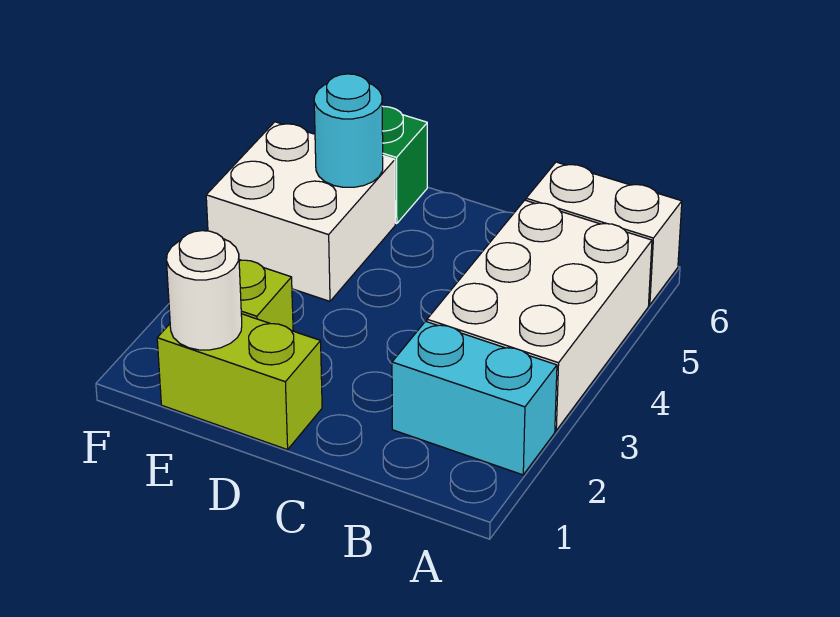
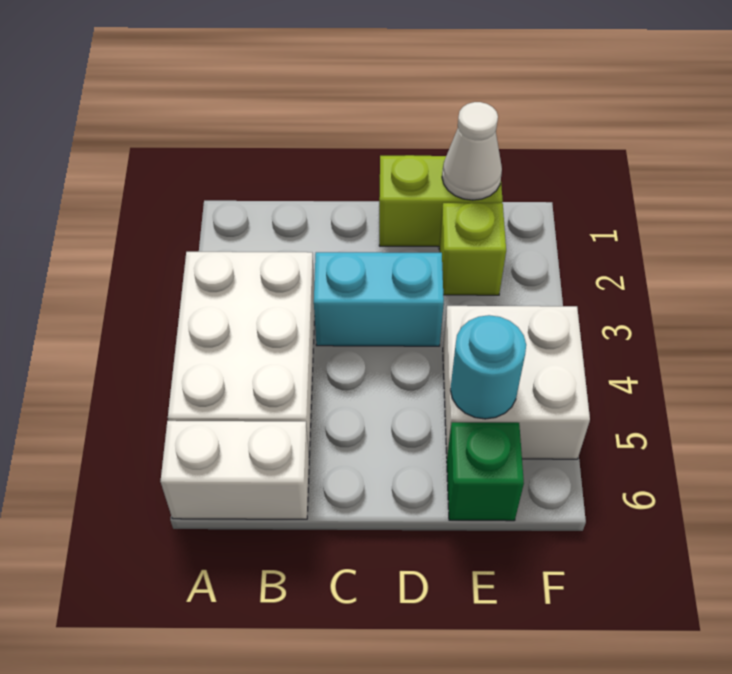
cyan brick A2:B2 level 1 -> cyan brick C3:D3 level 1
white round brick E1 level 2 -> white cone E1 level 2

